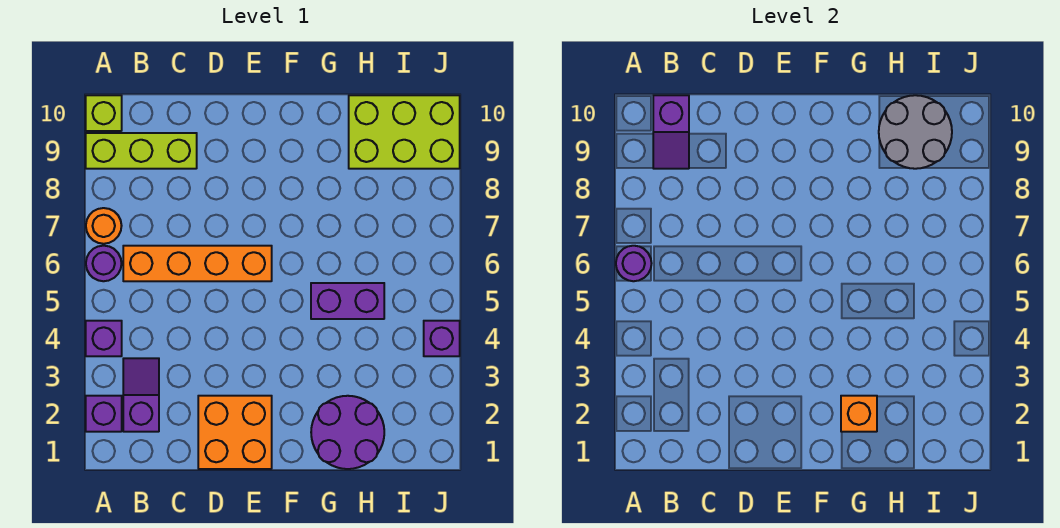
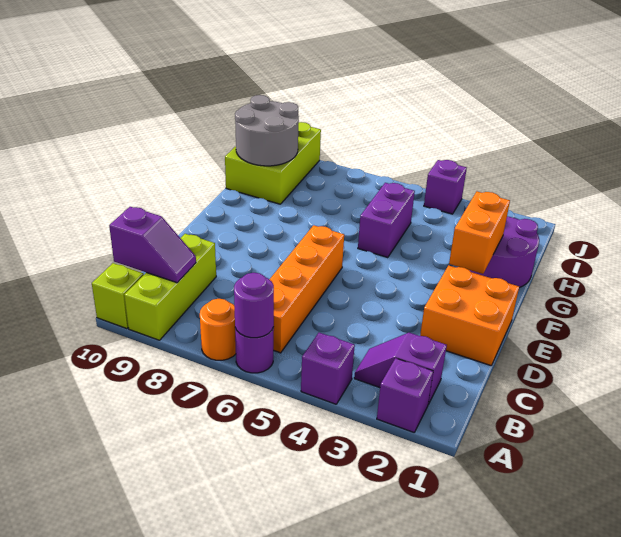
orange brick G2 level 2 -> orange brick F2:G2 level 2

